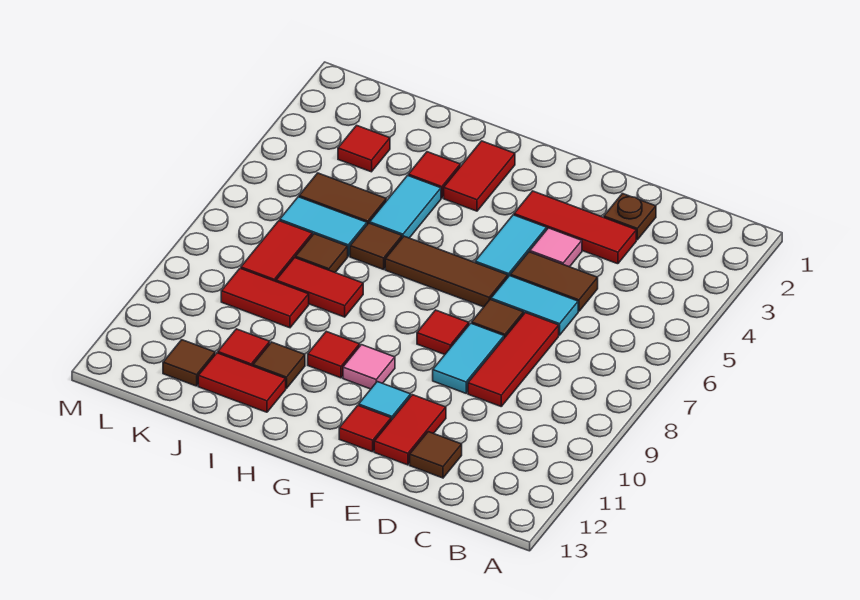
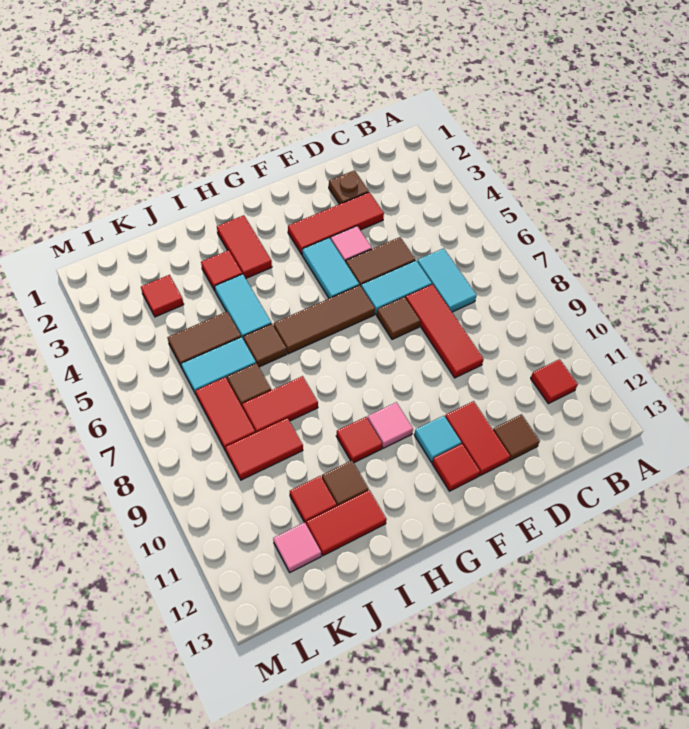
cyan tile E8:E9 level 1 -> cyan tile C6:C7 level 1
red tile F8 level 1 -> red tile B11 level 1
brown tile K12 level 1 -> pink tile K12 level 1

